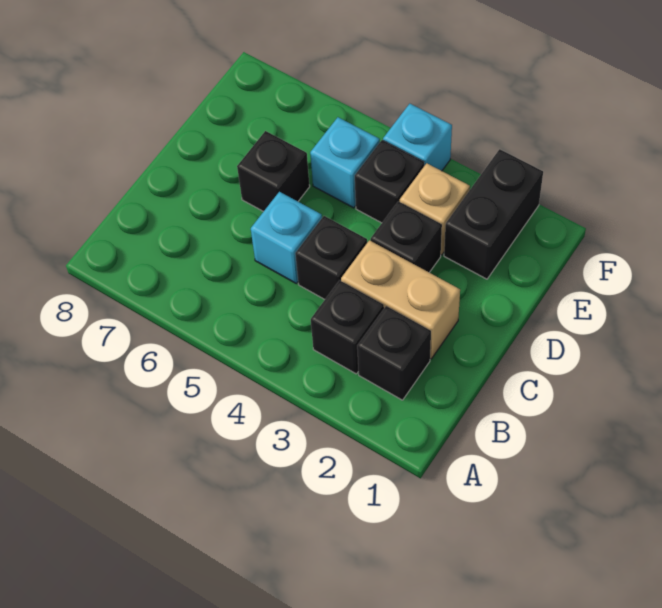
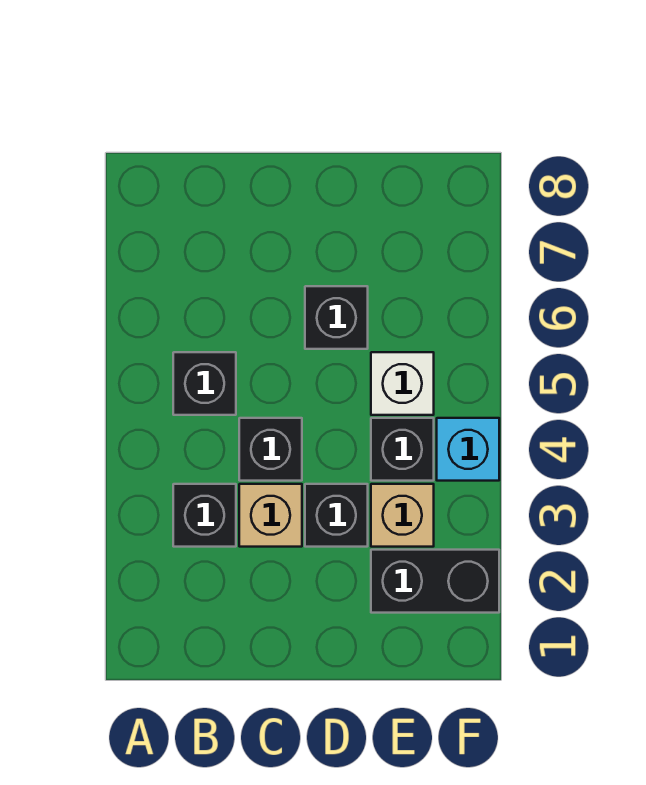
black brick B2 level 1 -> black brick B5 level 1
tan brick C2:C3 level 1 -> tan brick C3 level 1
cyan brick C5 level 1 -> none
cyan brick E5 level 1 -> white brick E5 level 1

